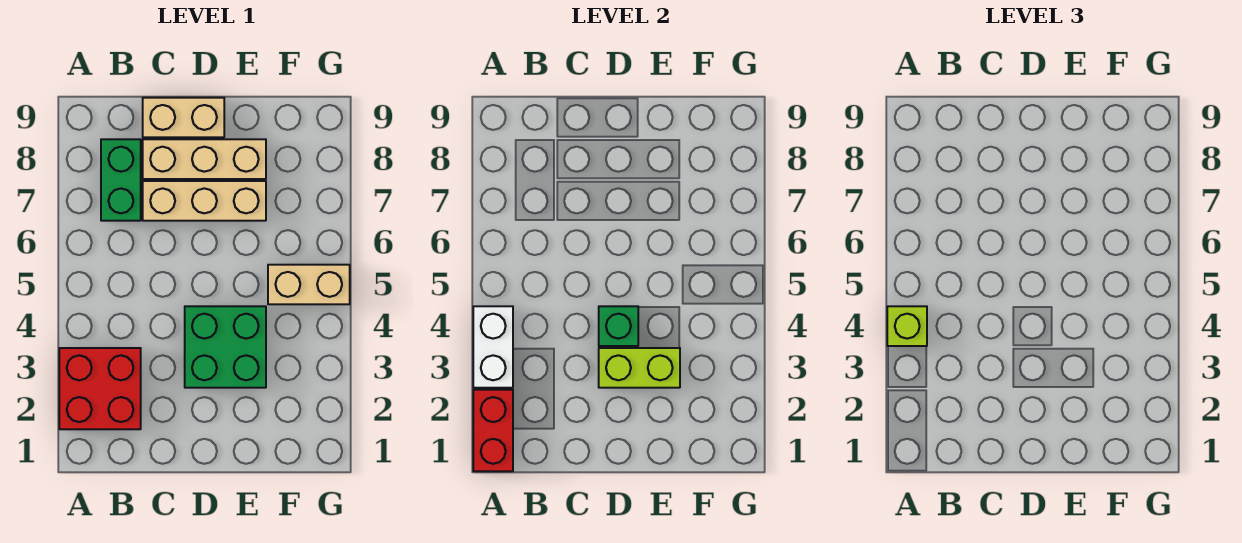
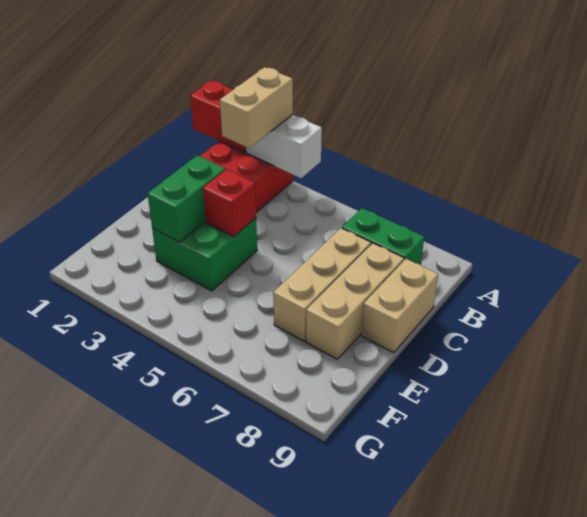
lime brick A4 level 3 -> none
lime brick D3:E3 level 2 -> green brick D3:E3 level 2
green brick D4 level 2 -> red brick D4 level 2
tan brick F5:G5 level 1 -> tan brick A3:B3 level 3

